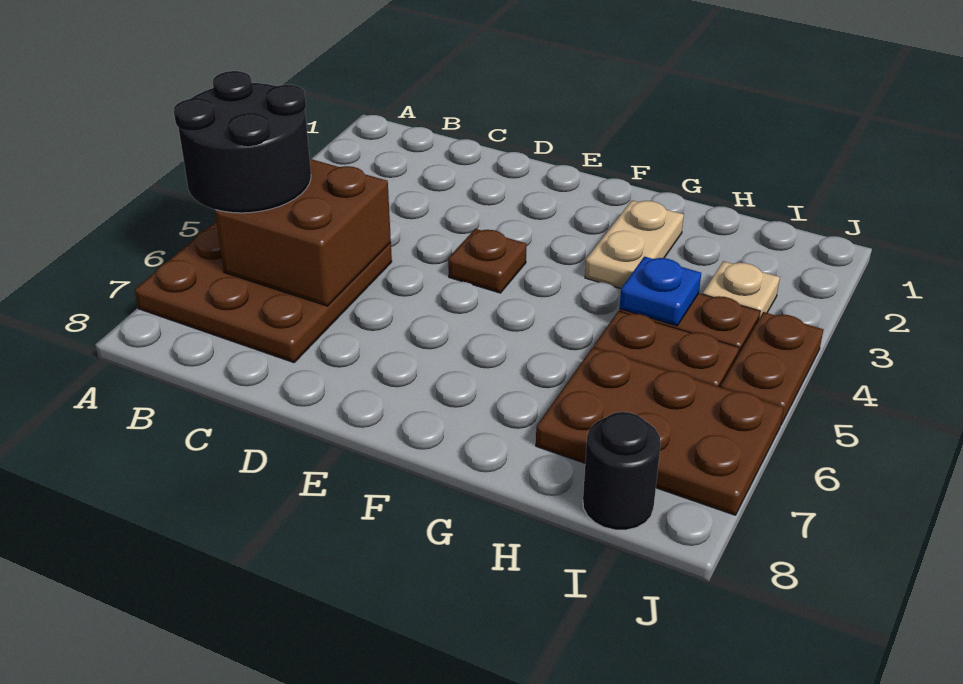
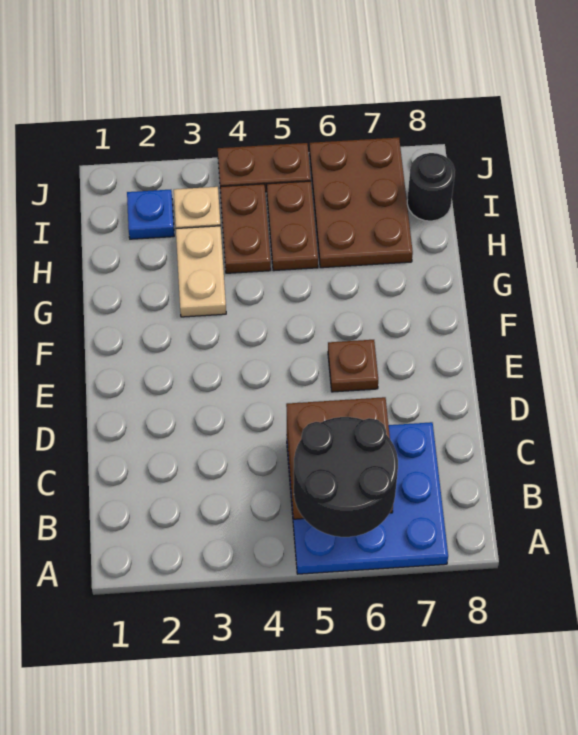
brown plate A5:C7 level 1 -> blue plate A5:C7 level 1
brown plate E4 level 1 -> brown plate E6 level 1
tan plate G2:G3 level 1 -> tan plate G3:H3 level 1
blue plate H4 level 2 -> blue plate I2 level 1

